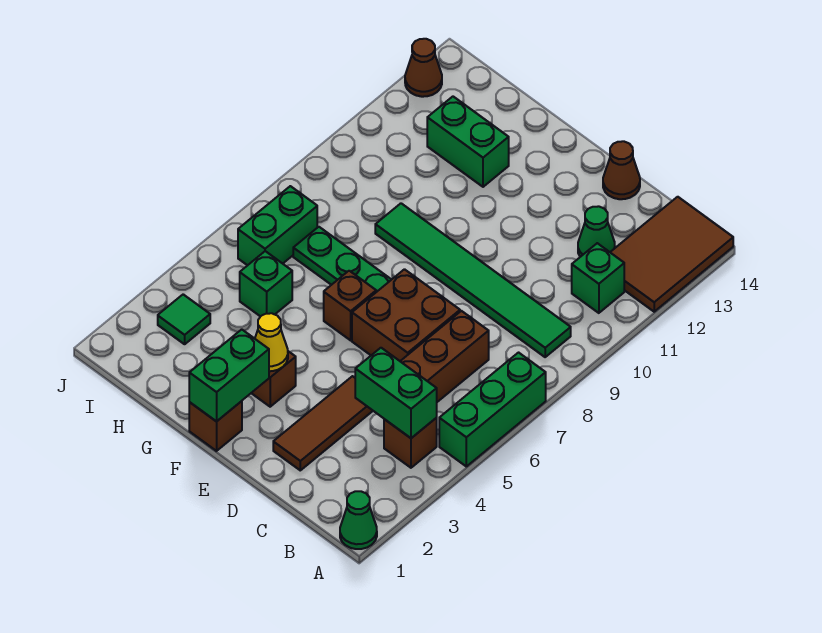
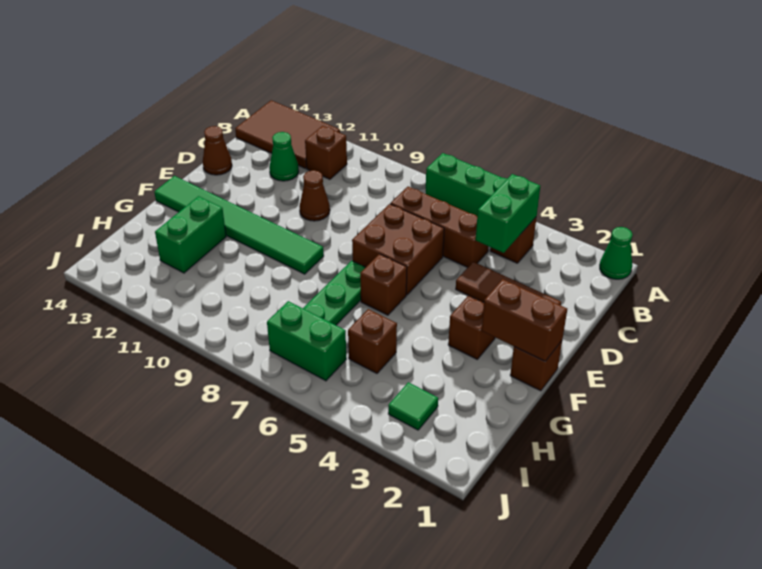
green tile B9:G9 level 1 -> green tile F9:F14 level 1
green brick B11 level 1 -> brown brick B11 level 1
green brick F1:F2 level 2 -> brown brick F1:F2 level 2
yellow cone F3 level 2 -> none
green brick H5 level 1 -> brown brick H5 level 1
brown cone J13 level 1 -> brown cone D10 level 1

